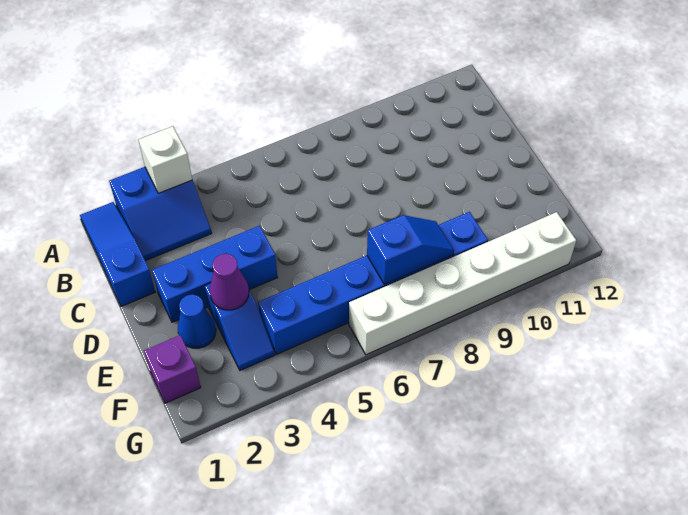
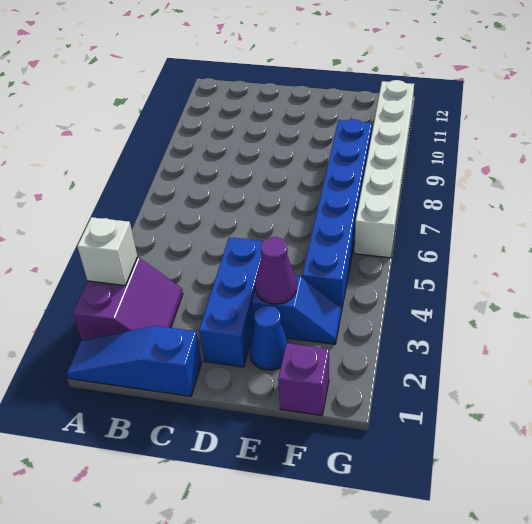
blue slope A2:B3 level 1 top A -> purple slope A2:B3 level 1 top A
blue slope F7:F8 level 2 top 7 -> none

